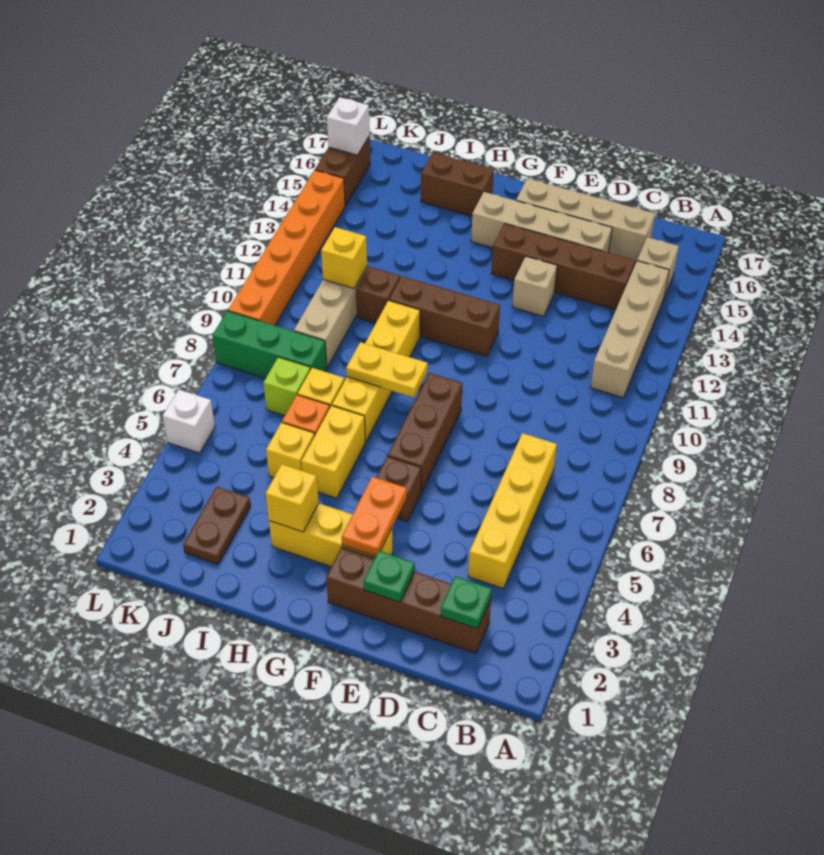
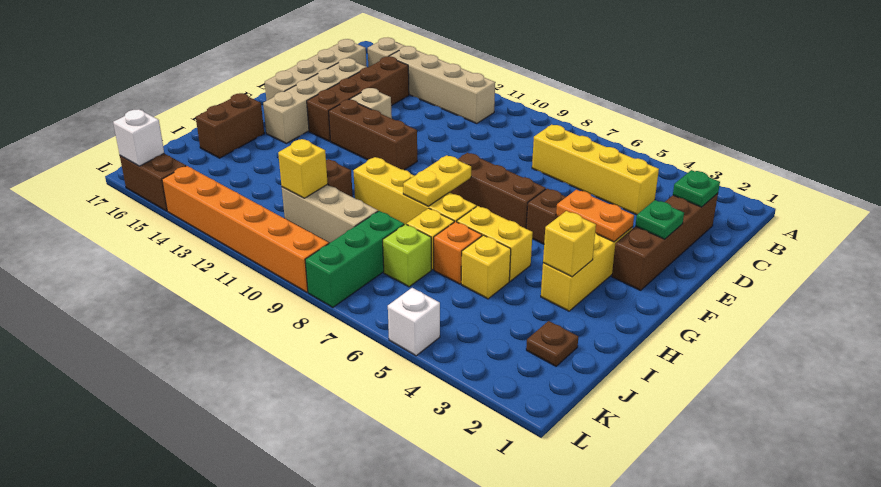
brown brick F11:H11 level 1 -> brown brick F11:F13 level 1
brown plate J2:J3 level 1 -> brown plate J2 level 1

